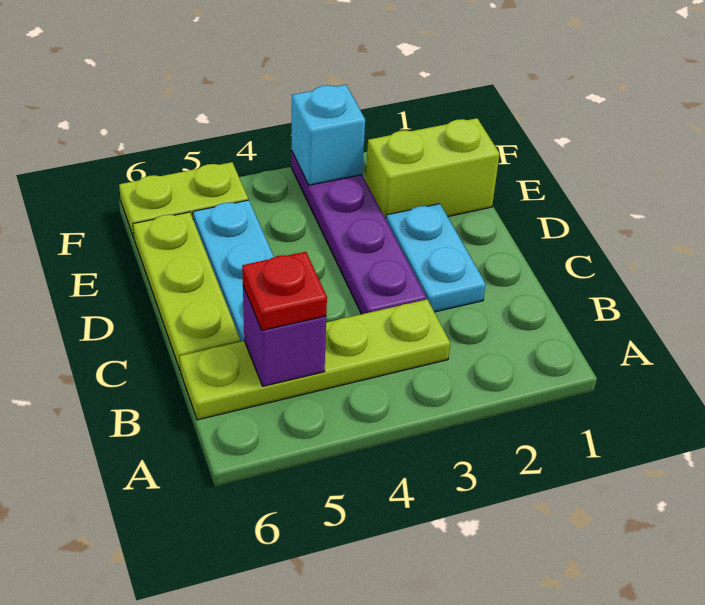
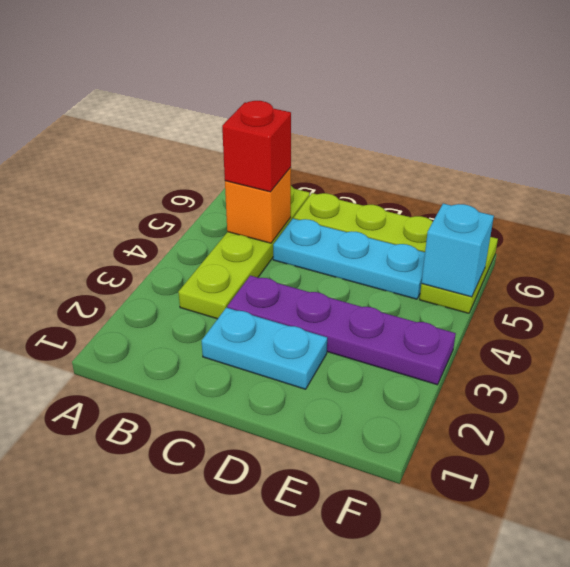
purple brick B5 level 2 -> orange brick B5 level 2
red plate B5 level 3 -> red brick B5 level 3
lime brick E1:E2 level 1 -> none
cyan brick F3 level 2 -> cyan brick F5 level 2

